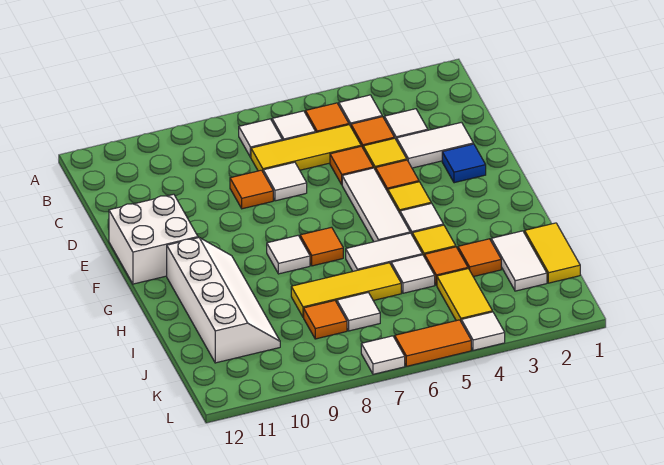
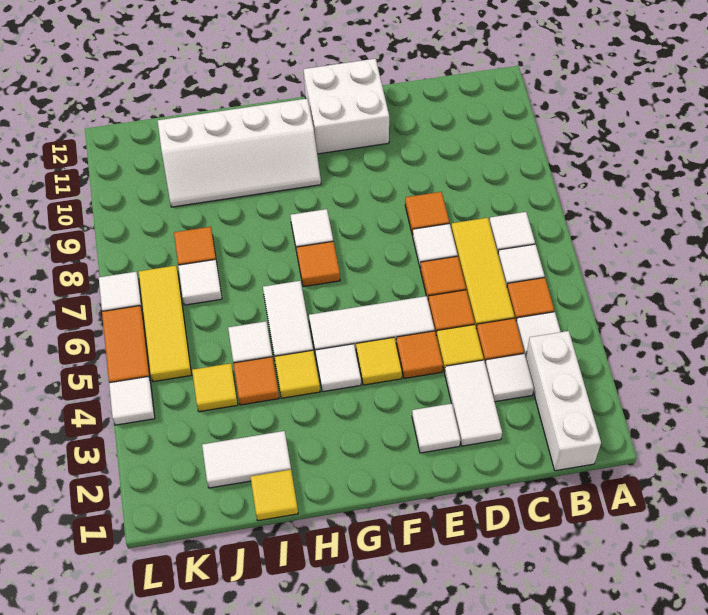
none -> white brick B1:B3 level 1
blue tile E2 level 1 -> white tile E2 level 1
yellow tile I1:J1 level 1 -> yellow tile I1 level 1
orange tile I3 level 1 -> orange tile D6 level 1
yellow tile I6:I8 level 1 -> yellow tile K5:K7 level 1
yellow tile J4:K4 level 1 -> yellow tile J4 level 1

